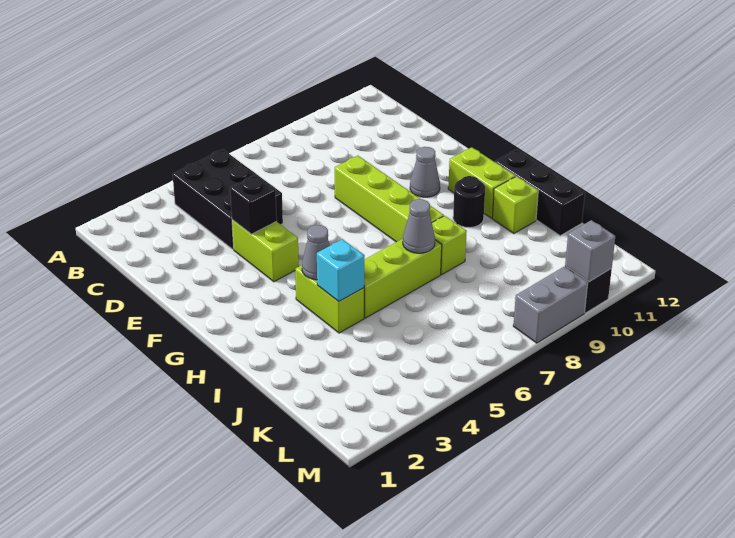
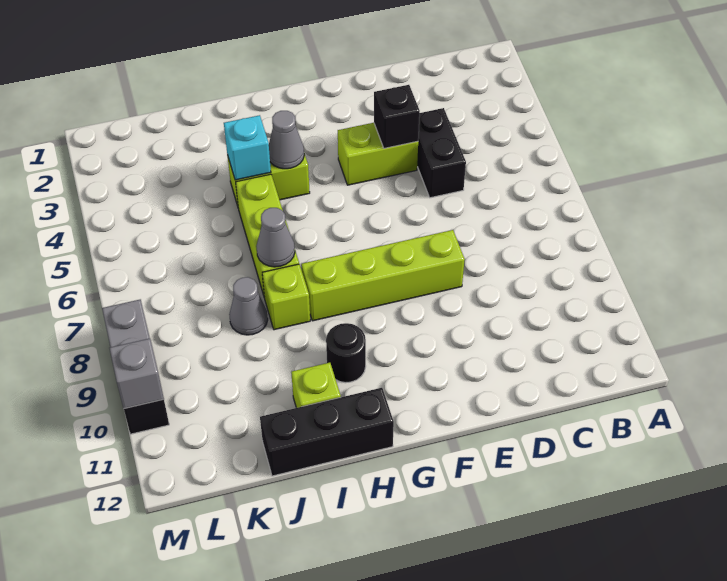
black brick B4:D5 level 1 -> black brick D4:D5 level 1
grey cone F10 level 1 -> grey cone J8 level 1
lime brick G11:H11 level 1 -> none

